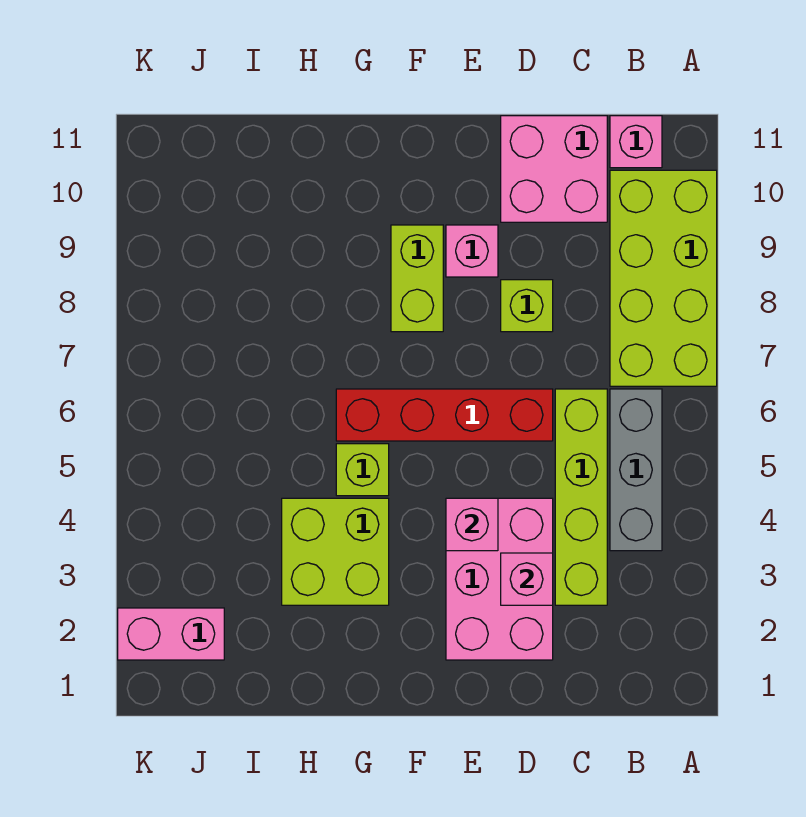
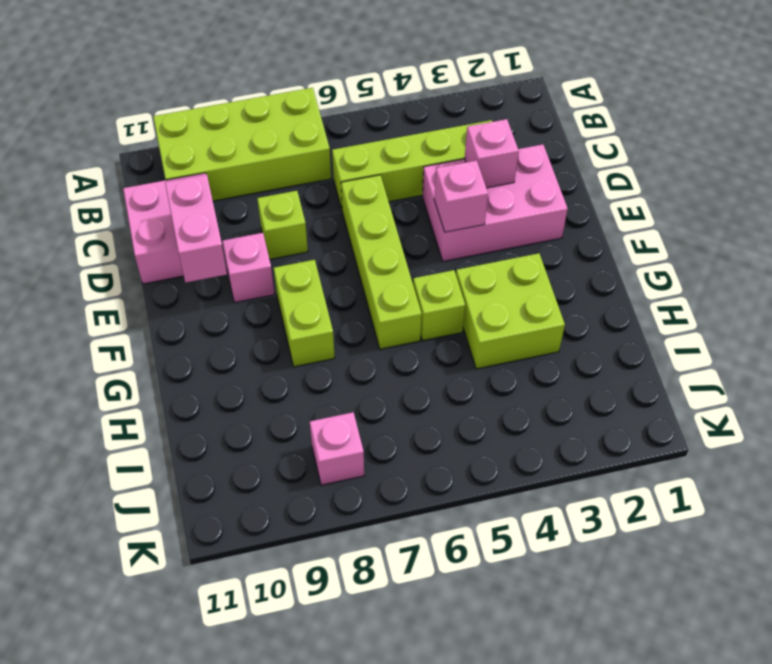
grey brick B4:B6 level 1 -> none
pink brick B11 level 1 -> pink brick J8 level 1
red brick D6:G6 level 1 -> lime brick D6:G6 level 1
lime brick F8:F9 level 1 -> lime brick F8:G8 level 1
pink brick J2:K2 level 1 -> pink brick D10:E10 level 2

